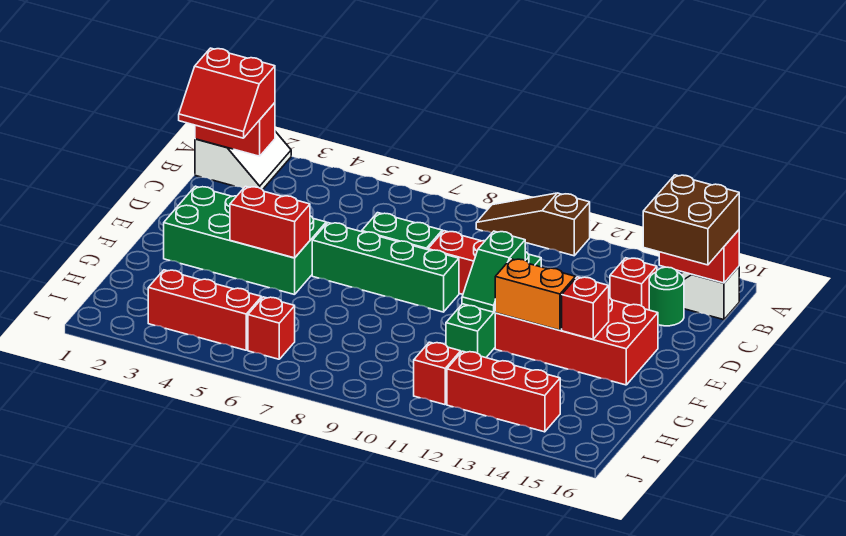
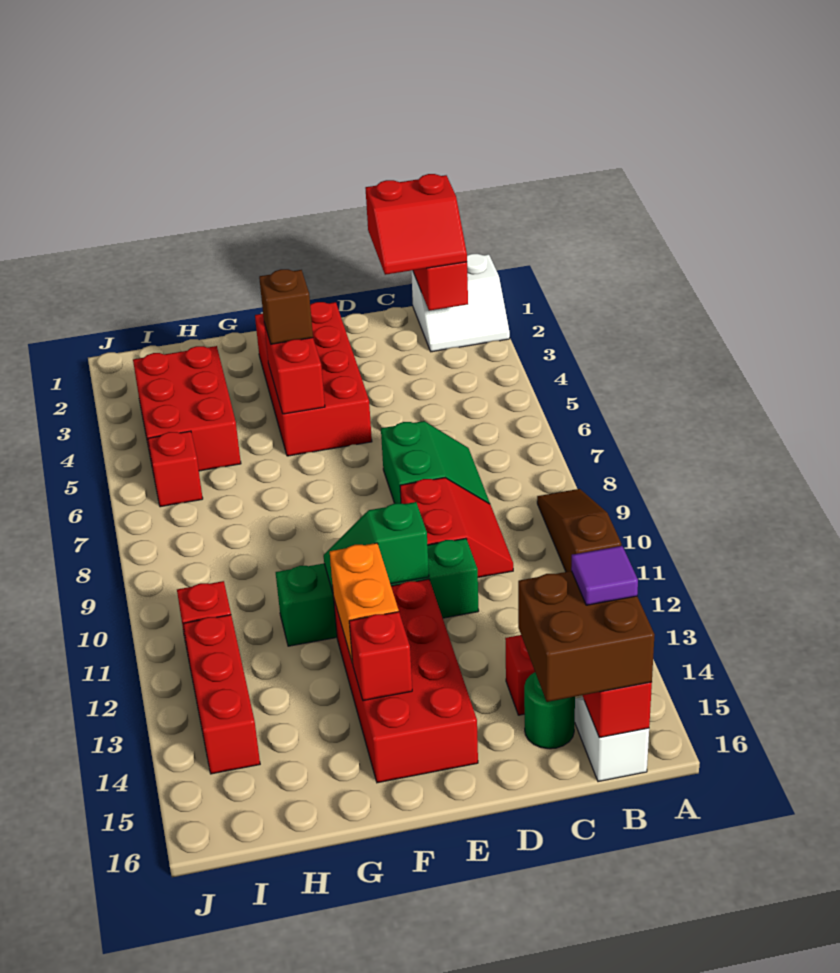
red slope B1:C2 level 3 top B -> red slope B1:C2 level 3 top 1
none -> purple tile B15 level 4
green brick E2:F5 level 1 -> red brick E2:F5 level 1
green brick E6:E9 level 1 -> none
none -> brown brick F4 level 3
red brick I3:I5 level 1 -> red brick H3:I5 level 1

